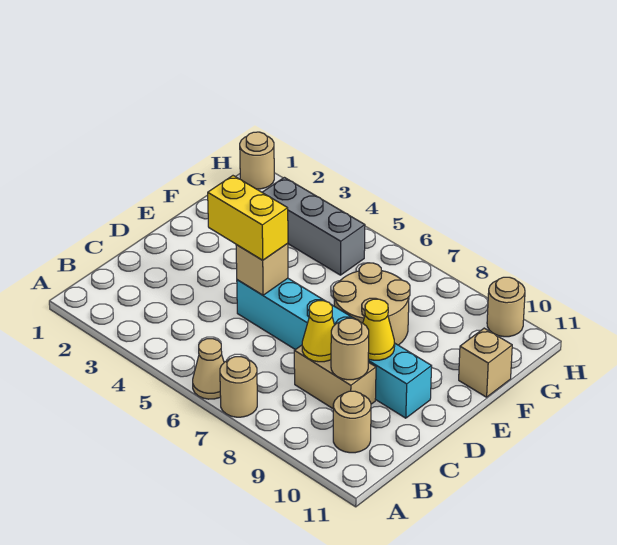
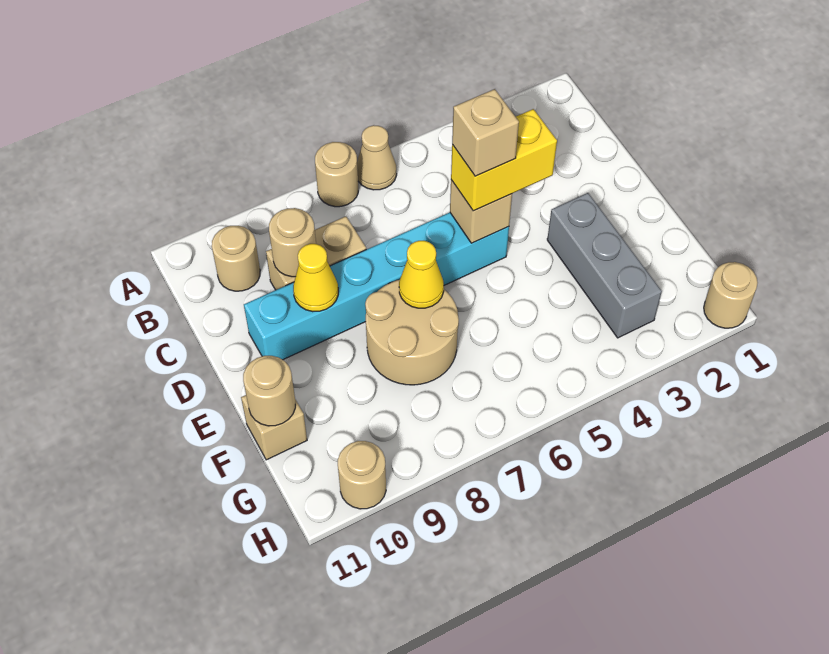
yellow cone C8 level 2 -> yellow cone E7 level 2
none -> tan brick D5 level 4
none -> tan round brick F11 level 2
grey brick G3:G5 level 1 -> grey brick E3:G3 level 1

